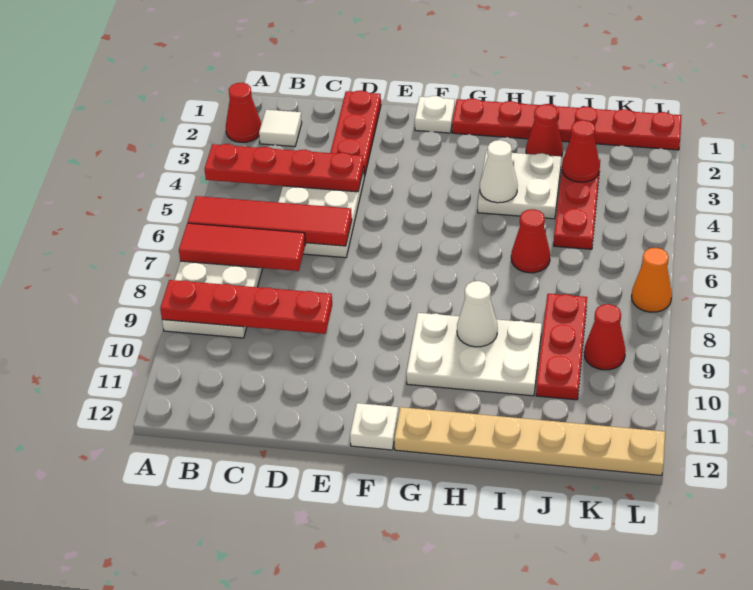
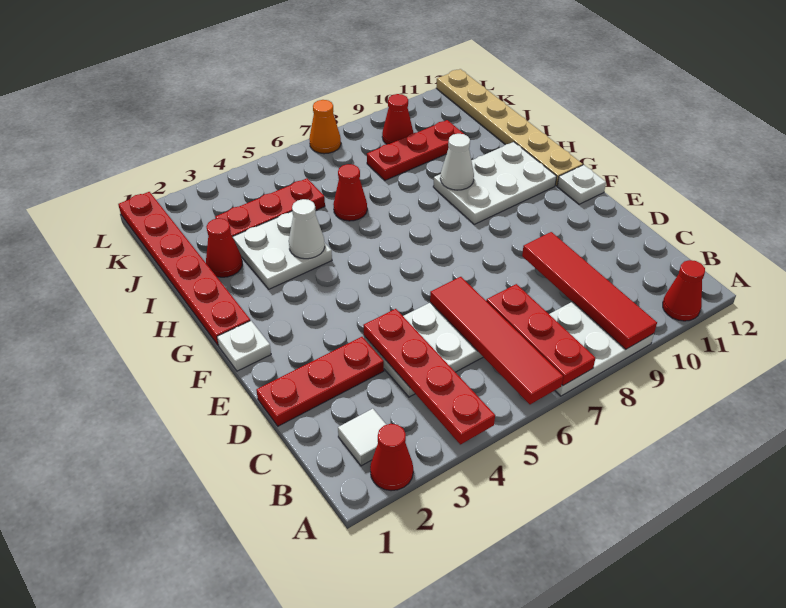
red tile A7:C7 level 2 -> red plate A7:C7 level 2
red plate A9:D9 level 2 -> red tile A9:D9 level 2
white plate G9:I10 level 1 -> white plate G9:H11 level 1
red cone J3 level 2 -> red cone A11 level 1

